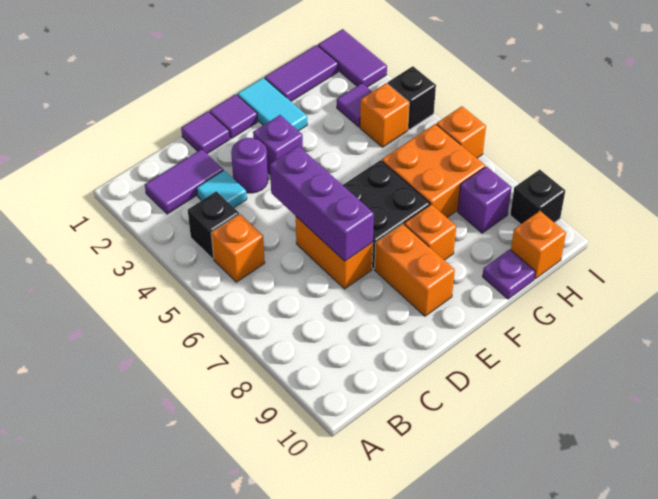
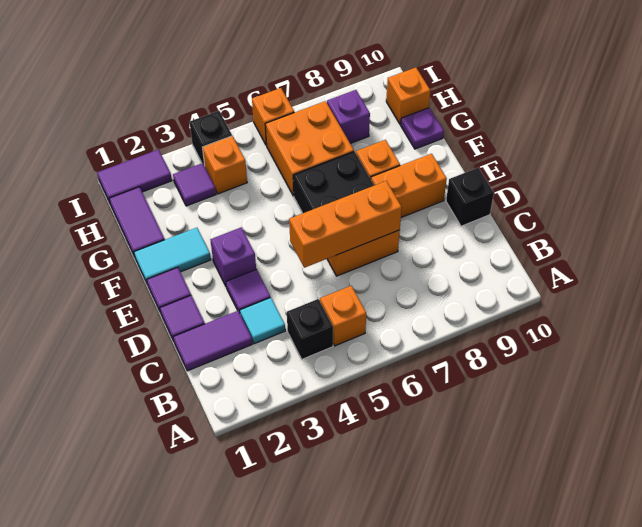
purple tile B2:C2 level 1 -> purple tile C1:C2 level 1
purple round brick D3 level 1 -> purple tile D3 level 1
purple brick D5:D7 level 2 -> orange brick D5:D7 level 2
black brick I9 level 1 -> black brick D10 level 1

